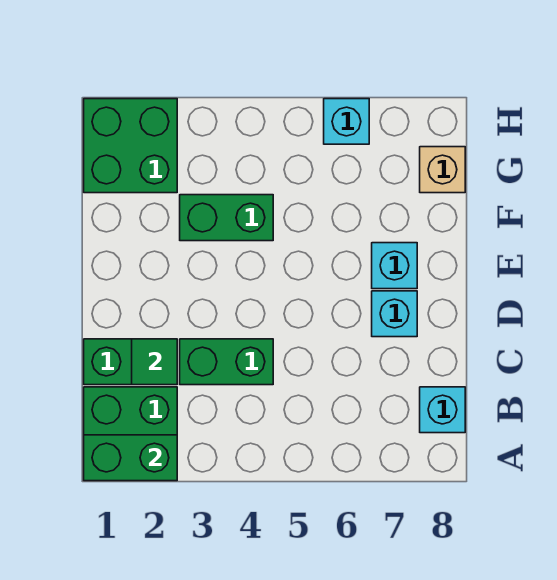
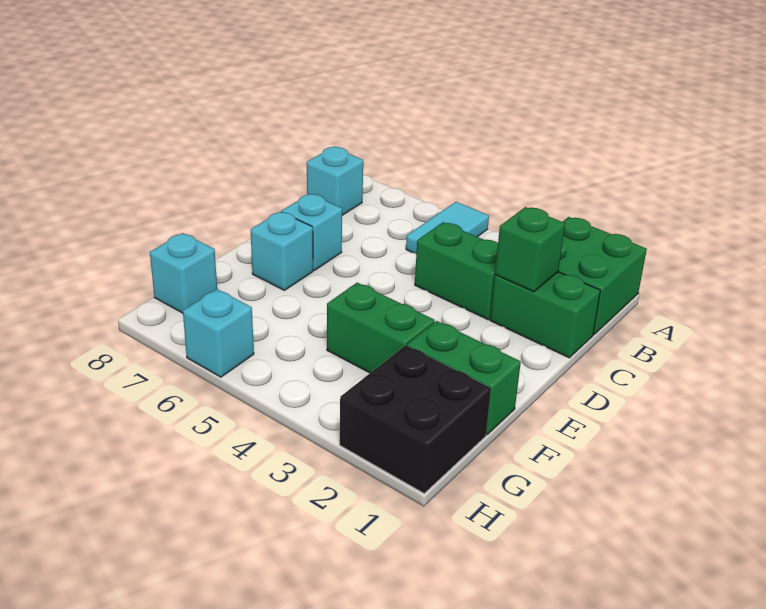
green brick A1:A2 level 2 -> green brick F1:F2 level 1
none -> cyan tile A5:B5 level 1
green tile C2 level 2 -> green brick C2 level 2
green brick G1:H2 level 1 -> black brick G1:H2 level 1
tan brick G8 level 1 -> cyan brick G8 level 1

